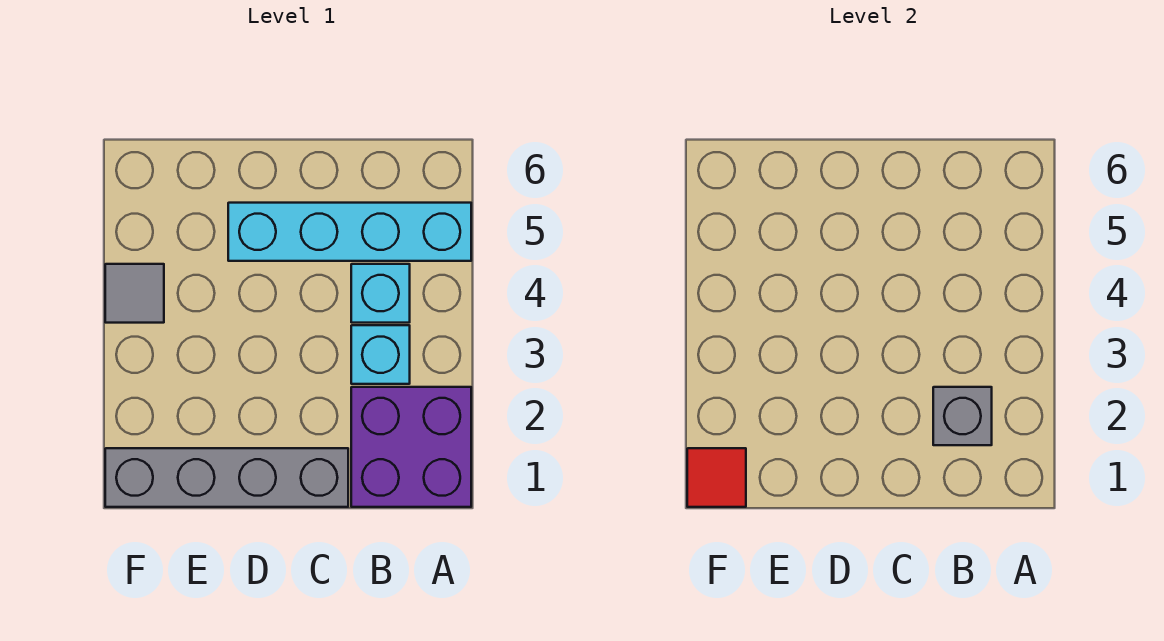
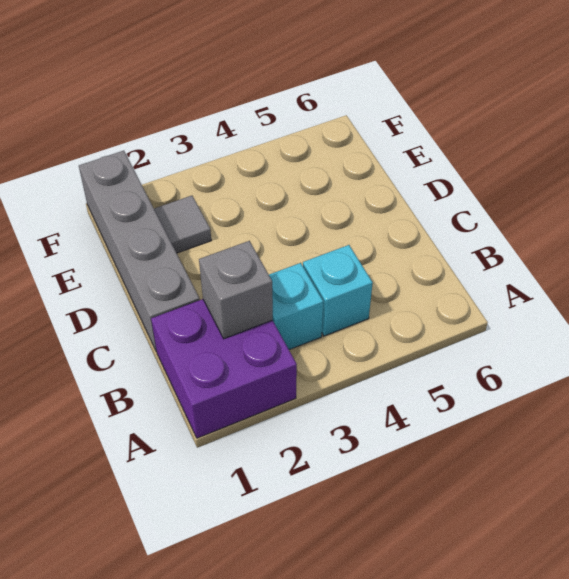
cyan brick A5:D5 level 1 -> none
red tile F1 level 2 -> none
grey tile F4 level 1 -> grey tile E2 level 1

